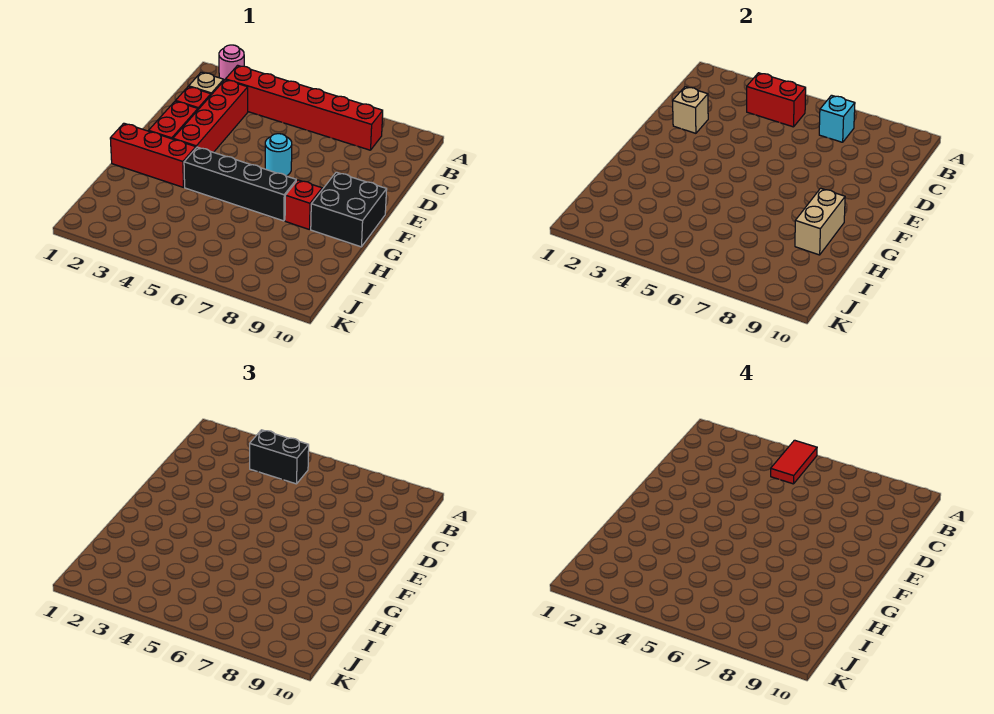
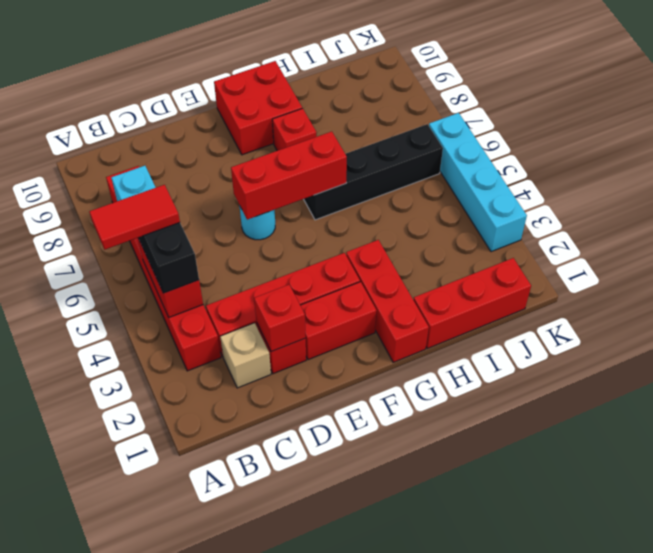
pink round brick A2 level 1 -> none
tan brick D2 level 2 -> red brick D2 level 2
none -> red brick E6:G6 level 2
black brick F9:G10 level 1 -> red brick F9:G10 level 1
black brick G4:G7 level 1 -> black brick G6:J6 level 1
tan brick G9:H9 level 2 -> none
none -> red brick H1:J1 level 1
none -> cyan brick K3:K6 level 1

